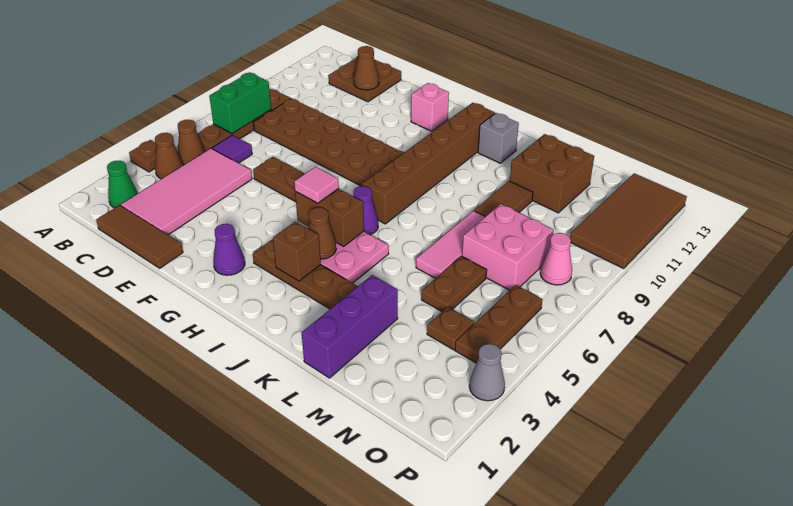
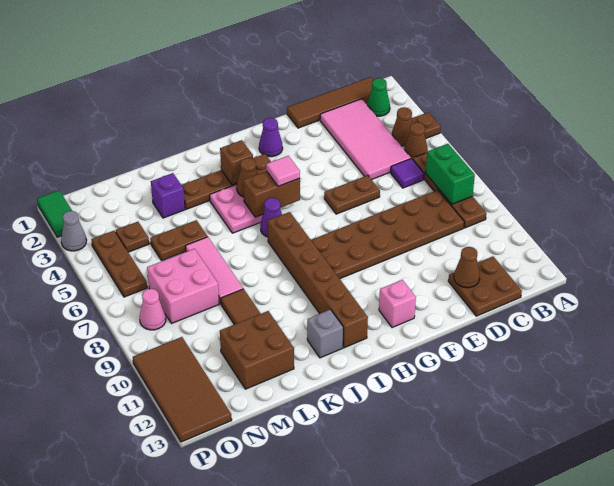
brown tile C1:E1 level 1 -> brown tile B1:E1 level 1
purple brick L1:L3 level 1 -> purple brick L3 level 1
brown plate M5:M6 level 1 -> brown plate L5:M5 level 1
none -> green tile P1:P2 level 1

